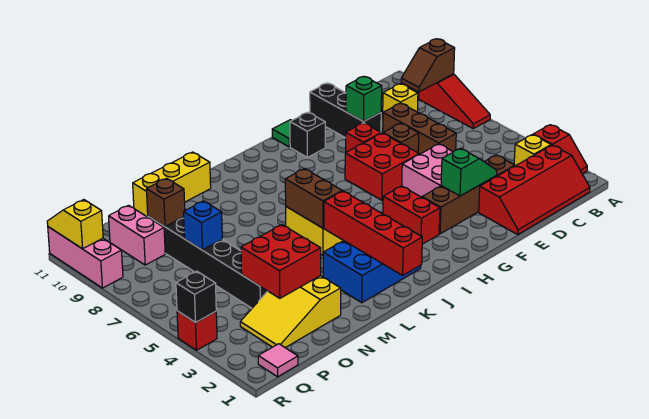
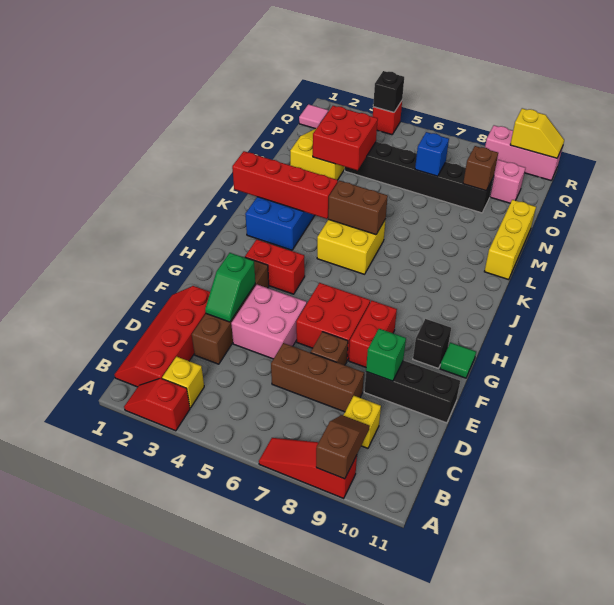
red brick F8 level 1 -> red brick F8:G8 level 1

